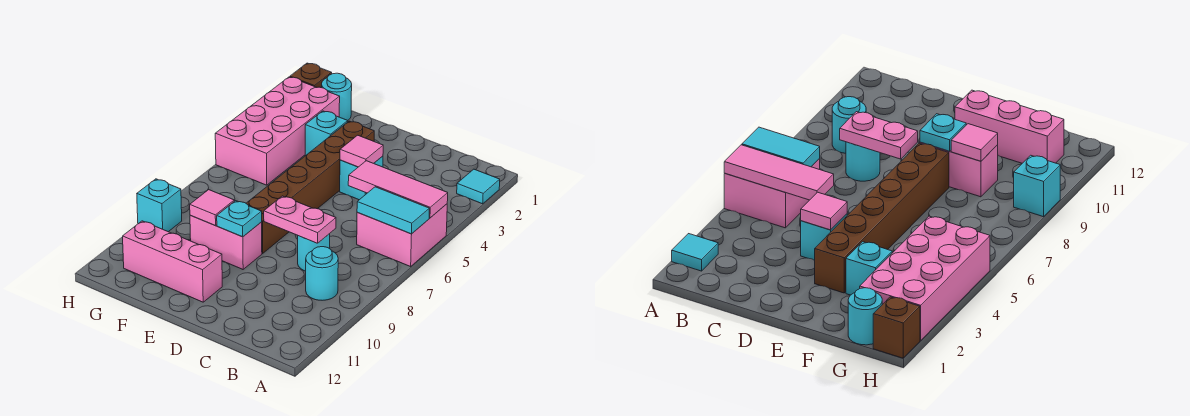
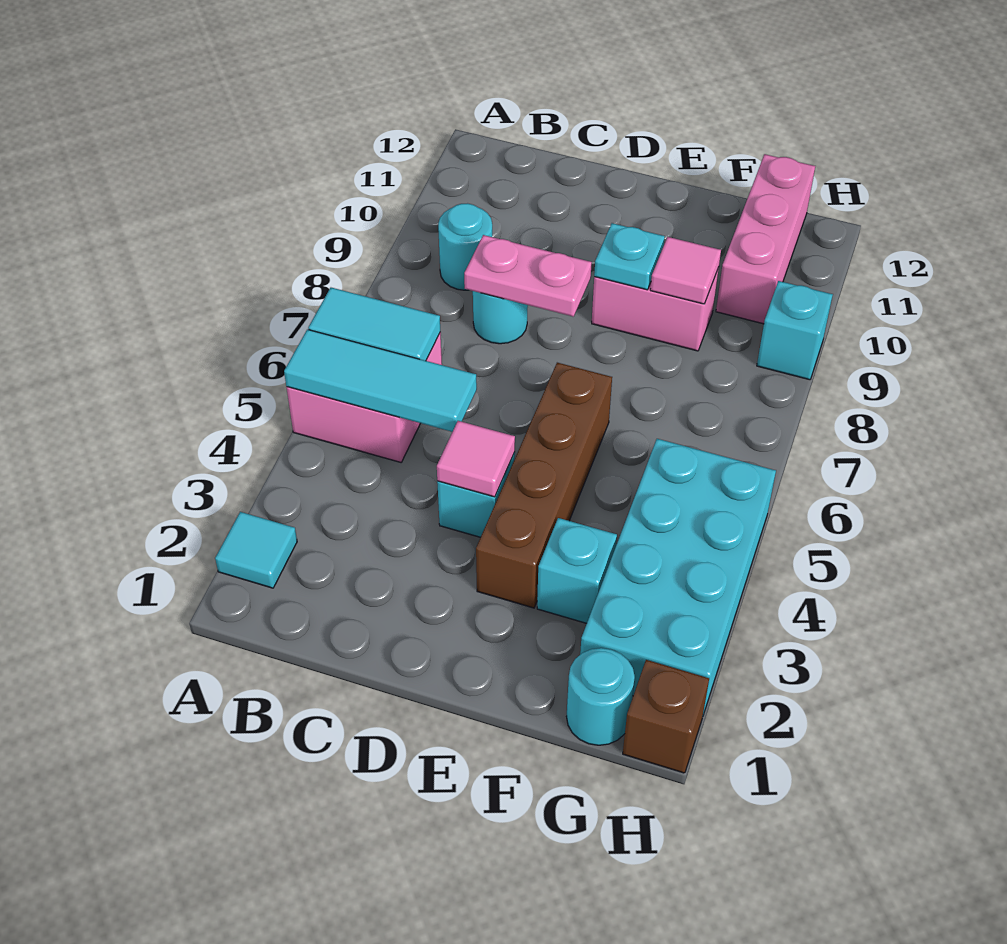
pink tile A5:C5 level 2 -> cyan tile A5:C5 level 2
brown brick E3:E8 level 1 -> brown brick E3:E6 level 1
pink brick E11:G11 level 1 -> pink brick G10:G12 level 1
pink brick G2:H5 level 1 -> cyan brick G2:H5 level 1

